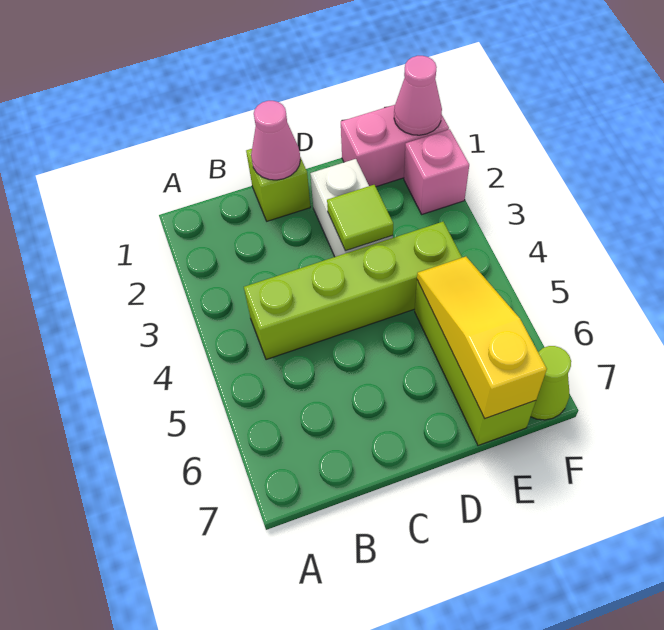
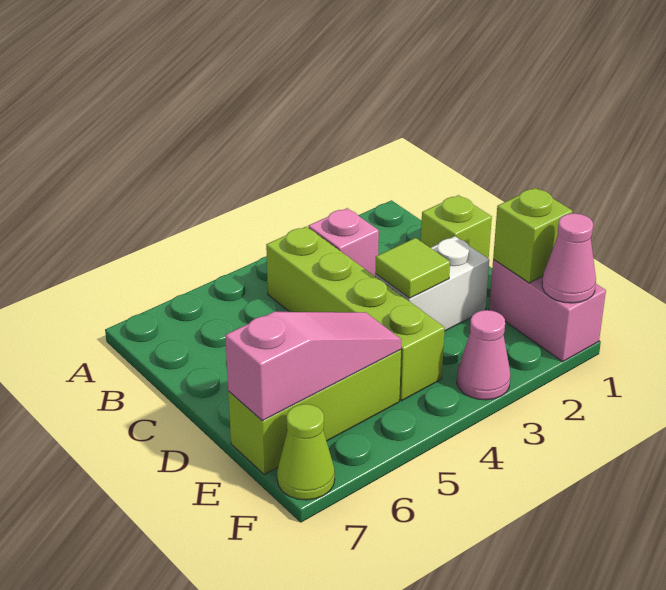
pink cone C1 level 2 -> pink cone F3 level 1
none -> lime brick E1 level 2
yellow slope E5:E7 level 2 top 7 -> pink slope E5:E7 level 2 top 7
pink brick F2 level 1 -> pink brick B3 level 1

